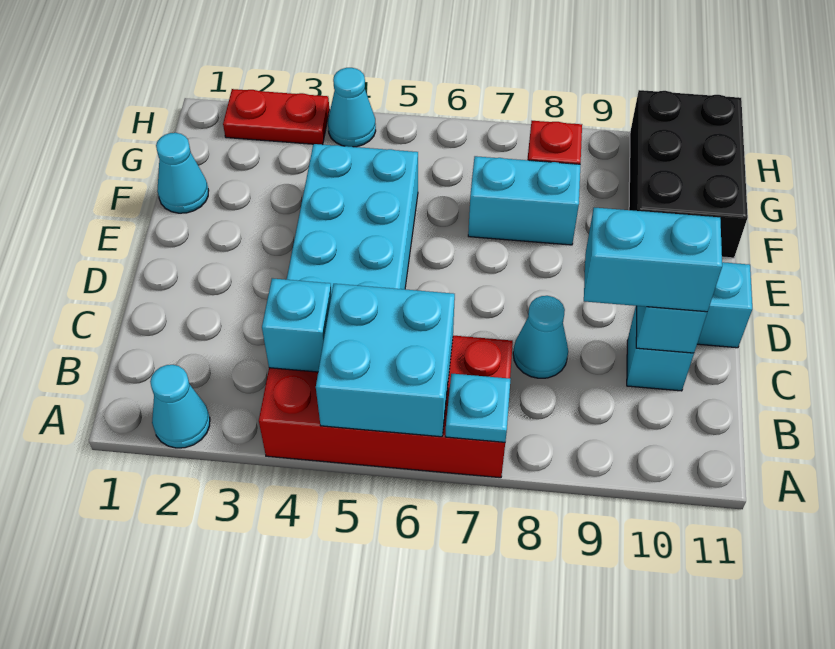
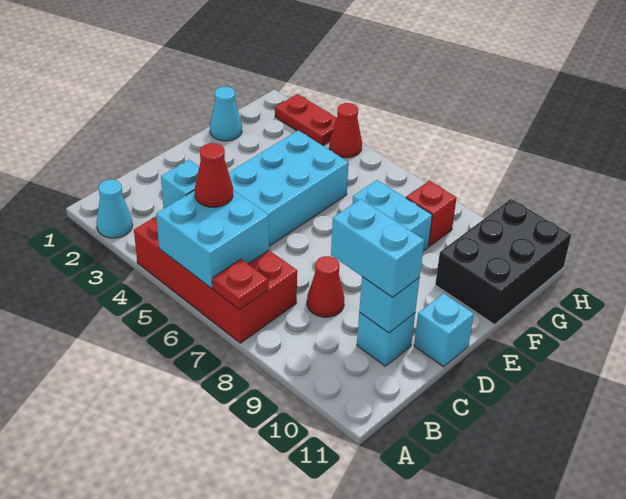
cyan plate A7 level 2 -> red plate A7 level 2
none -> red cone B5 level 3
cyan cone C8 level 1 -> red cone C8 level 1
cyan cone H4 level 1 -> red cone H4 level 1

